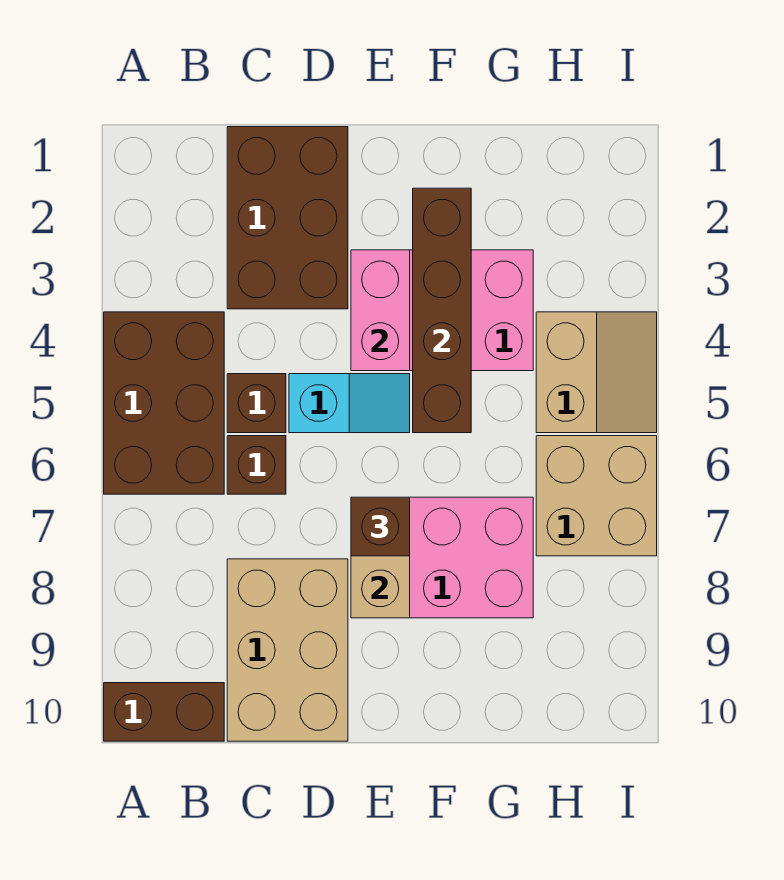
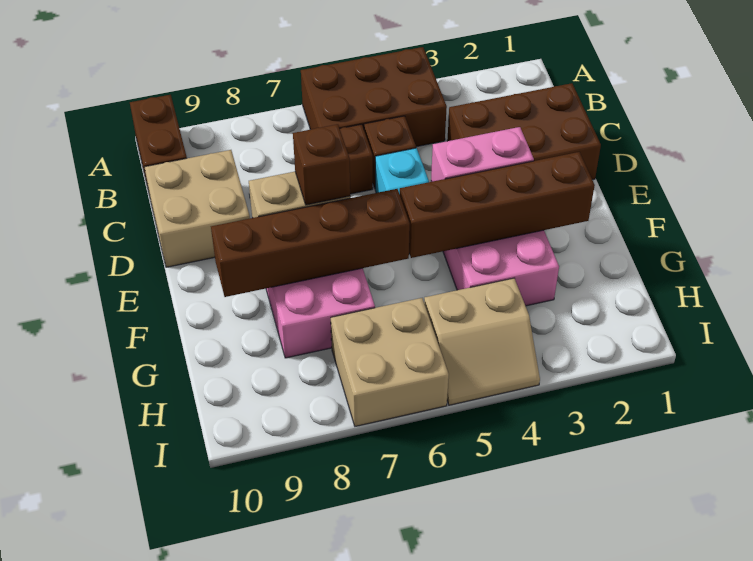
tan brick C8:D10 level 1 -> tan brick C9:D10 level 1
none -> brown brick F6:F9 level 2

